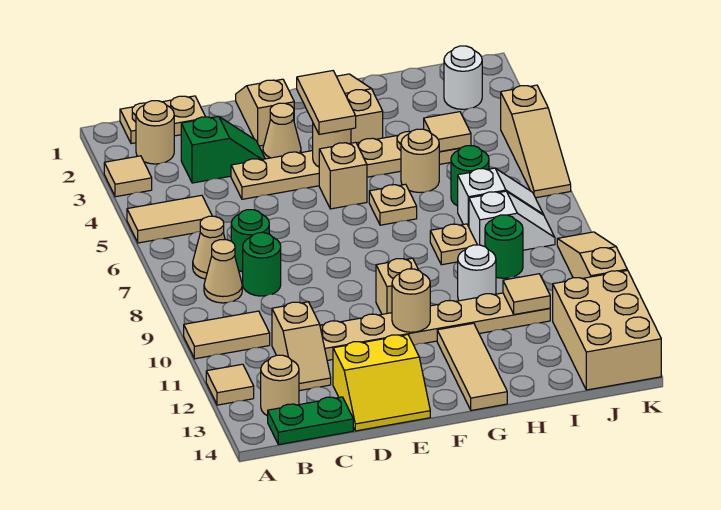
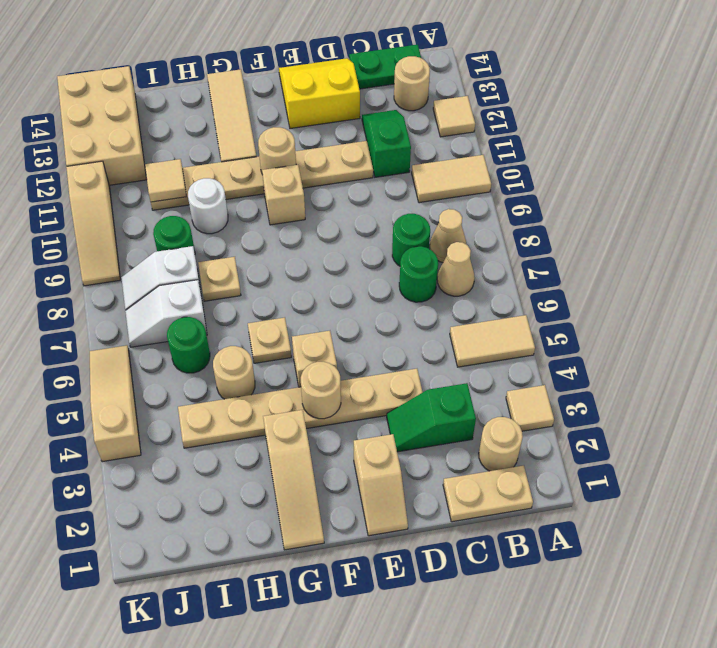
tan slope C11:C12 level 1 top 11 -> green slope C11:C12 level 1 top 11
tan cone E3 level 1 -> none
tan tile F3:F4 level 3 -> none
tan tile I4 level 2 -> none
white round brick J2 level 1 -> none

